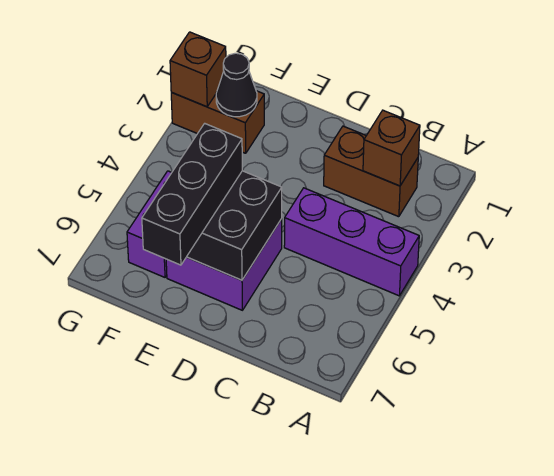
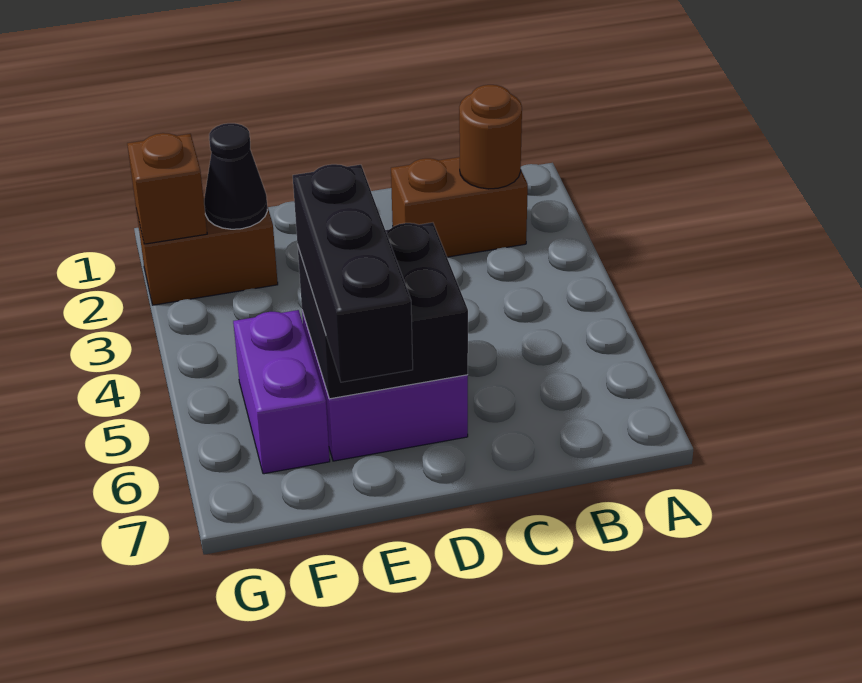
purple brick A4:C4 level 1 -> none
brown brick B2 level 2 -> brown round brick B2 level 2

